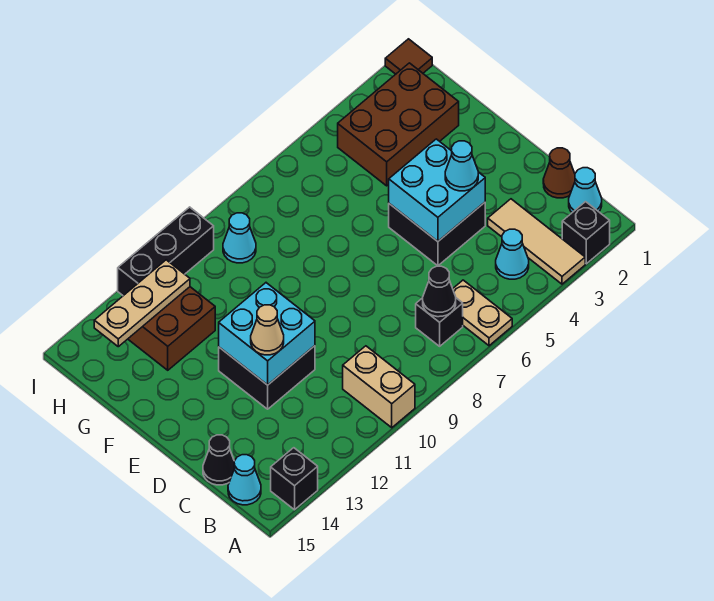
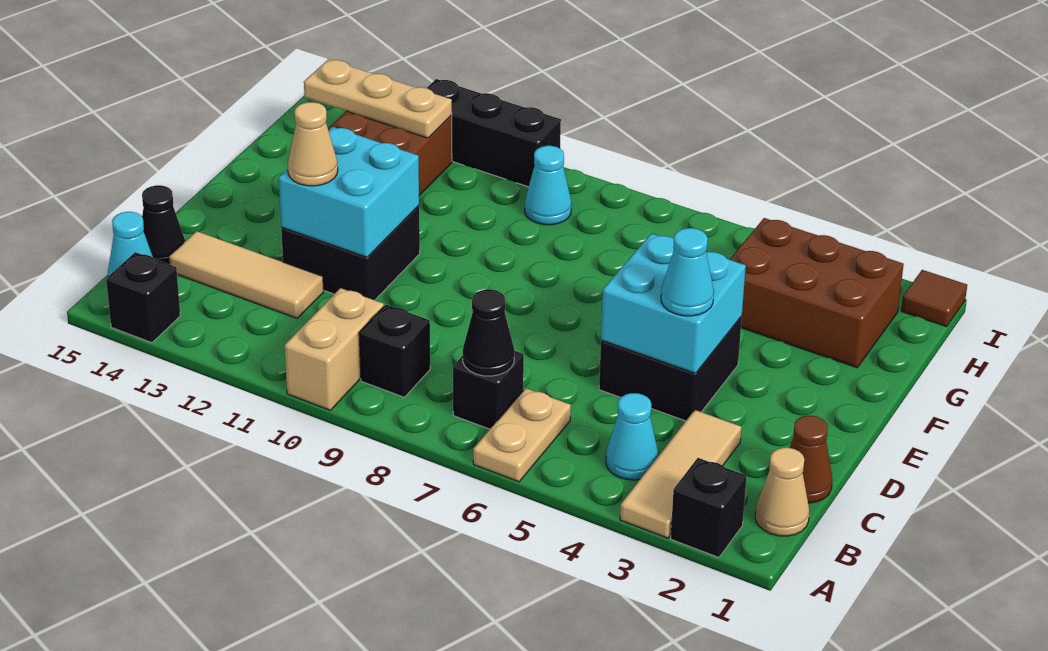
cyan cone B1 level 1 -> tan cone B1 level 1
none -> black brick B9 level 1
none -> tan tile C12:C14 level 1

